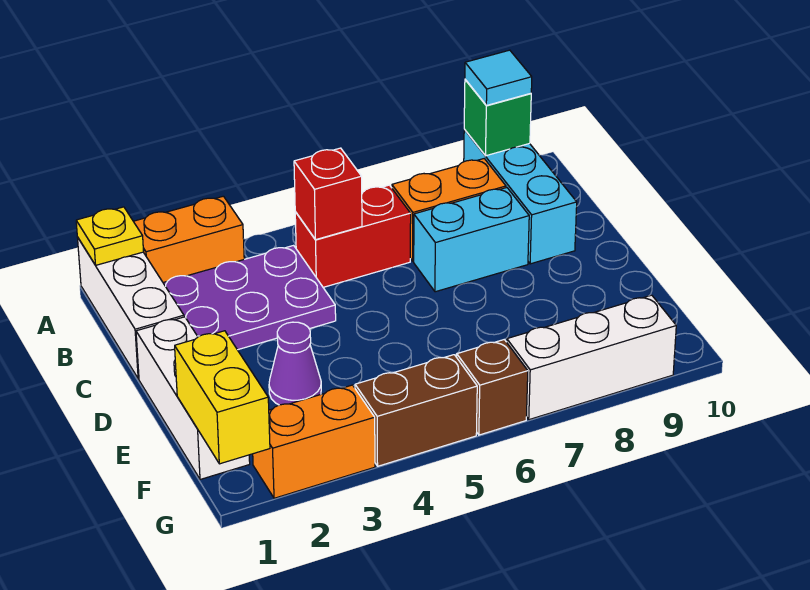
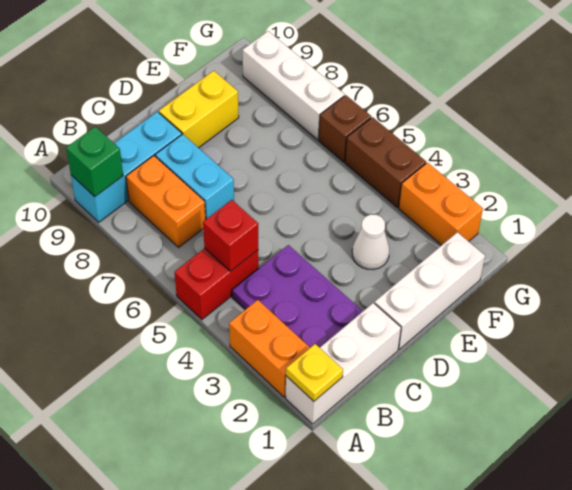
cyan tile A9 level 3 -> none
red brick B5:B6 level 1 -> red brick A5:B5 level 1
purple cone E3 level 1 -> white cone E3 level 1
yellow brick F1:G1 level 2 -> yellow brick D9:E9 level 1

